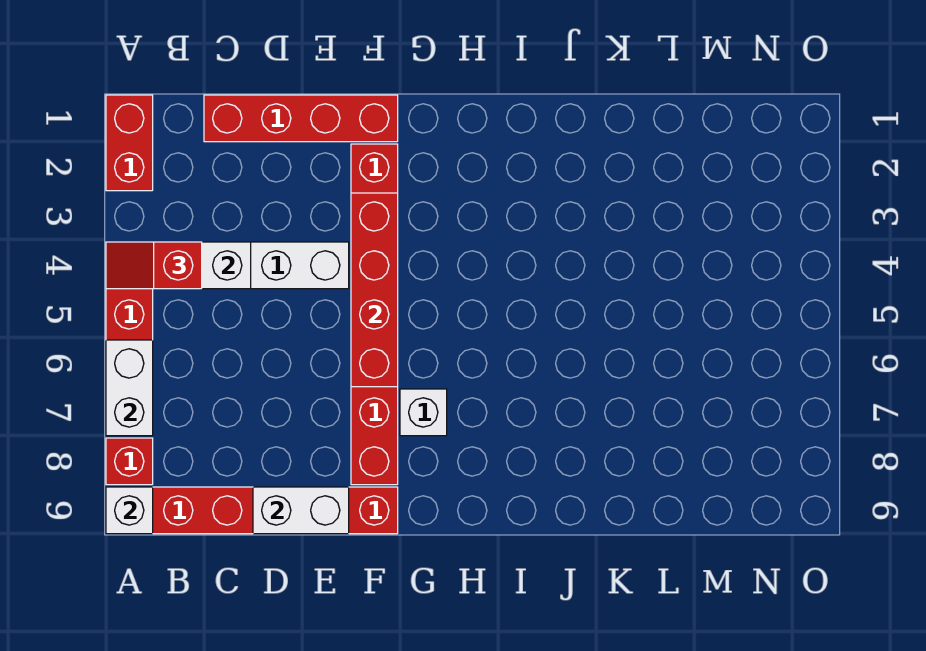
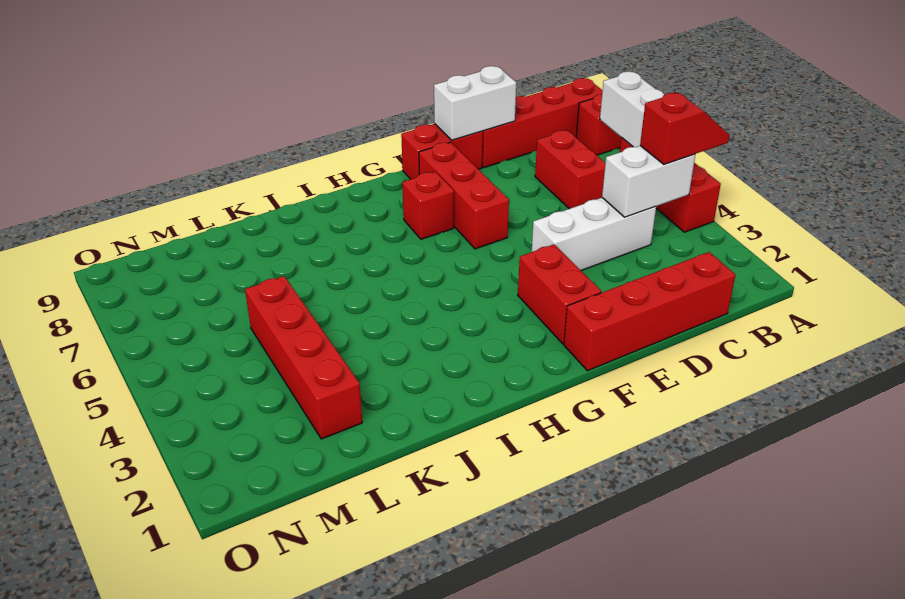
red brick A1:A2 level 1 -> red brick C6:C7 level 1
white brick A9 level 2 -> none
red brick F3:F6 level 2 -> red brick L2:L5 level 1
white brick G7 level 1 -> red brick G7 level 1

